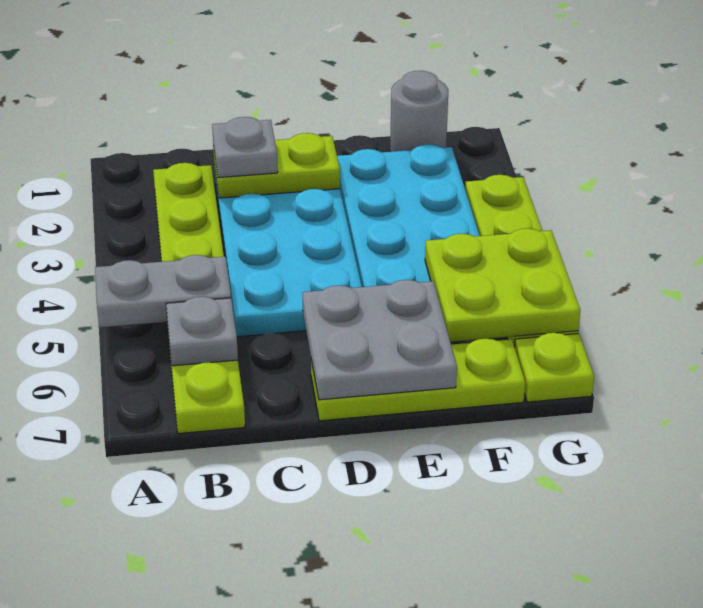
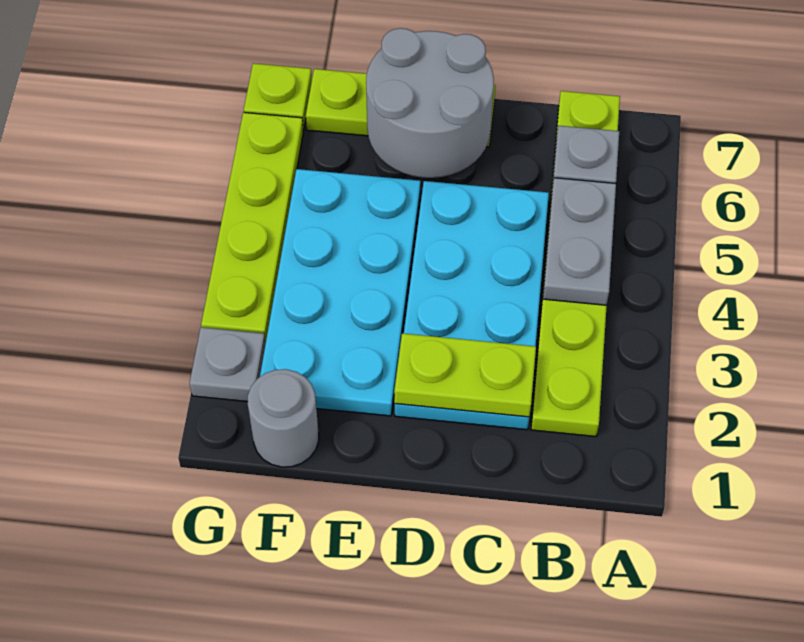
grey plate A5:B5 level 2 -> grey plate B4:B5 level 2
grey plate C2 level 3 -> grey plate G2 level 1
grey plate D6:E7 level 2 -> grey round brick D6:E7 level 2
lime plate F5:G6 level 2 -> none

